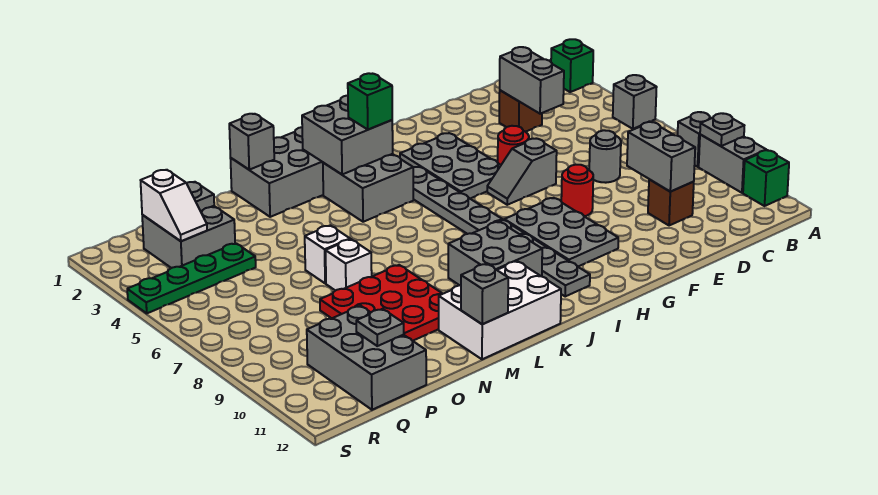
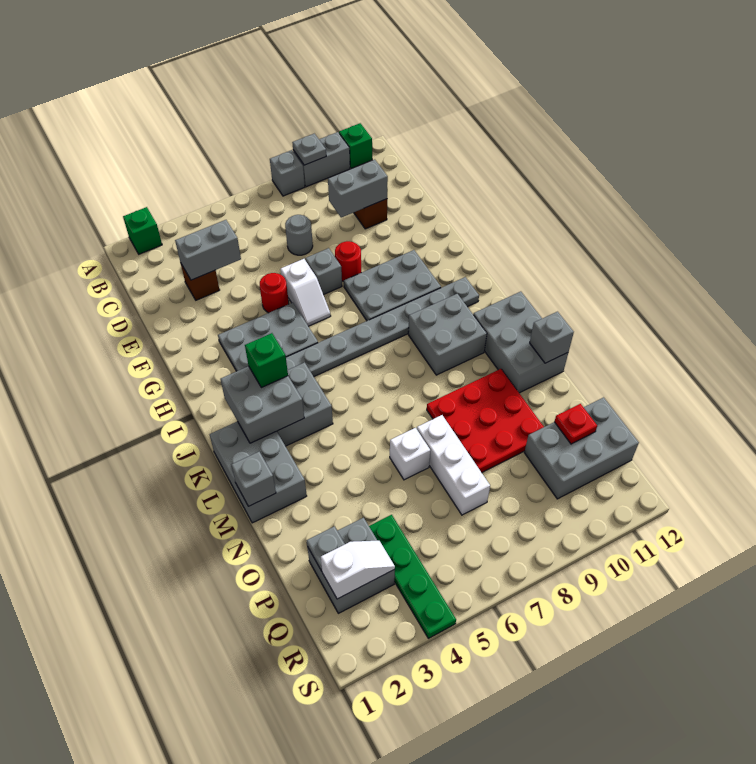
grey brick A5 level 1 -> grey brick F7 level 1
grey slope F6:G6 level 1 top F -> white slope F6:G6 level 1 top F
white brick K11:M12 level 1 -> grey brick K11:M12 level 1
white brick N7 level 1 -> white brick N7:P7 level 1
grey plate P11 level 2 -> red plate P11 level 2

